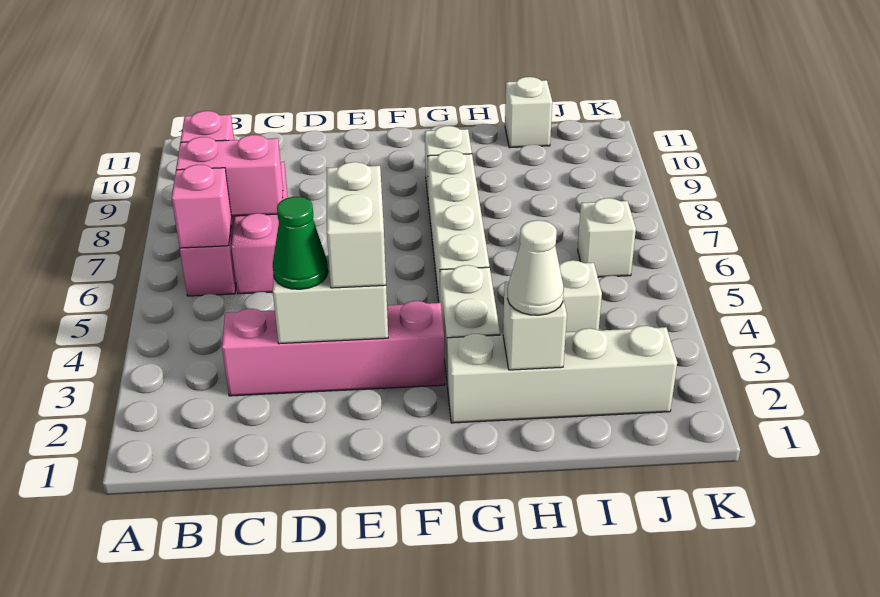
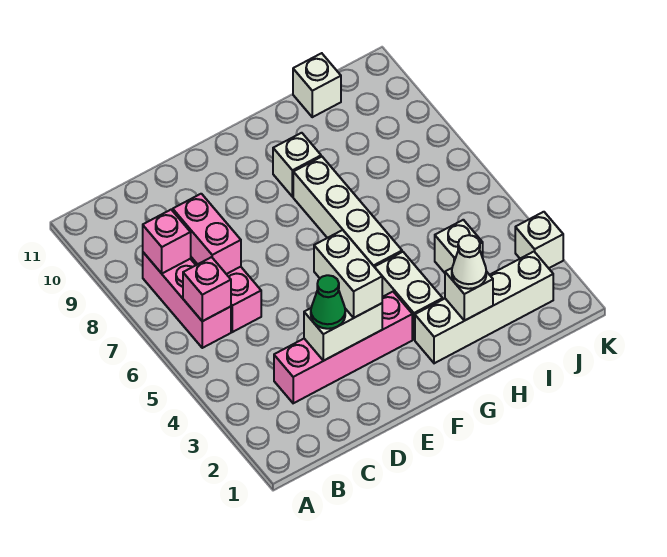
pink brick B7:C7 level 2 -> pink brick C7:C8 level 2
white brick J6 level 1 -> white brick K3 level 1

